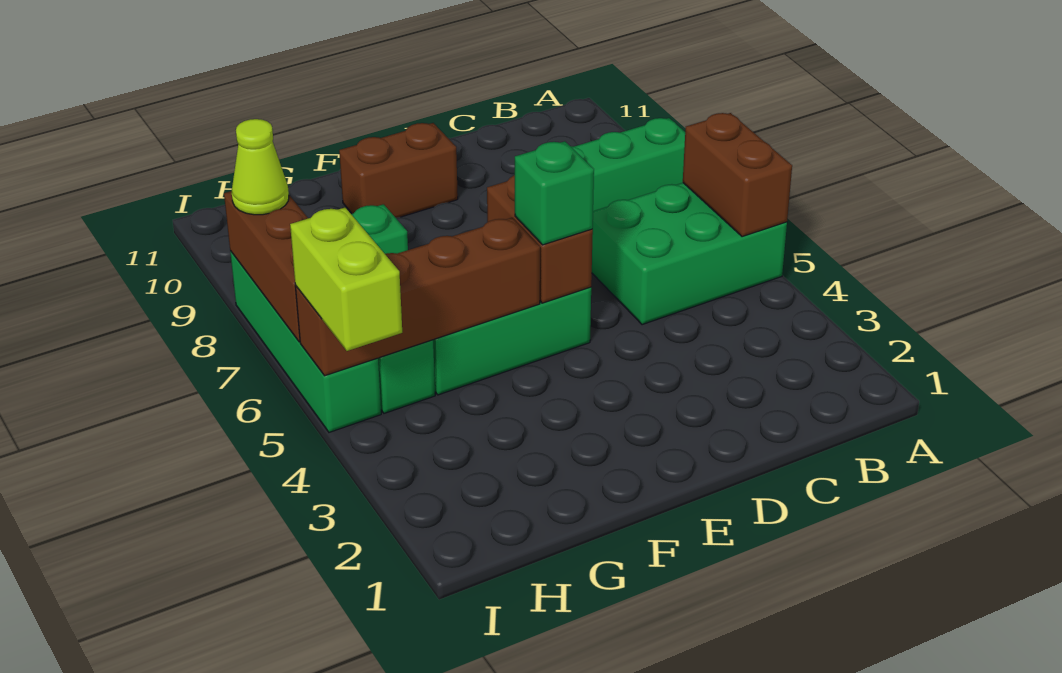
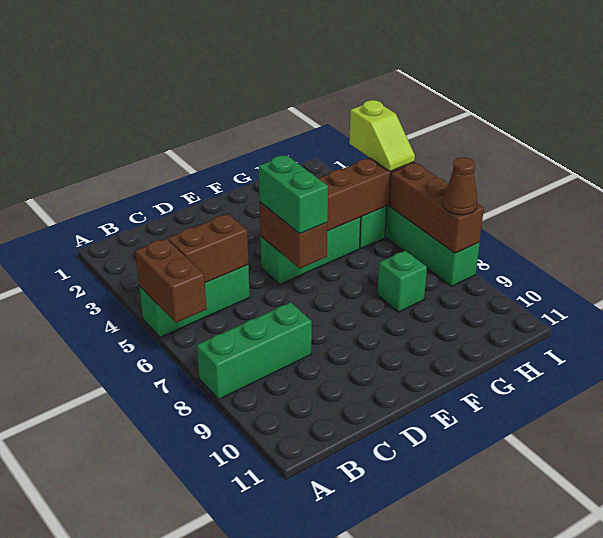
green brick A5:C6 level 1 -> green brick A5:C5 level 1
green brick E5 level 3 -> green brick E5:E6 level 3
brown brick E10:F10 level 1 -> brown brick B5:C5 level 2
lime brick I4:I5 level 3 -> lime slope I4:I5 level 3 top 4
lime cone I8 level 3 -> brown cone I8 level 3

